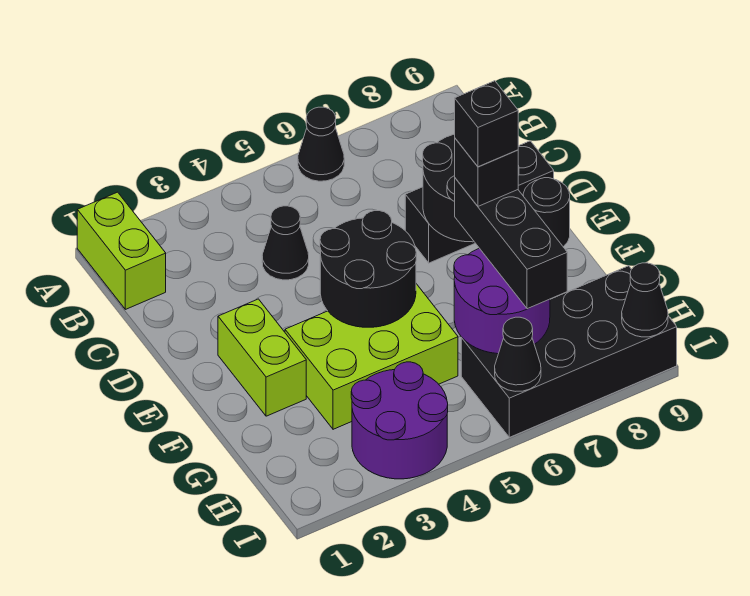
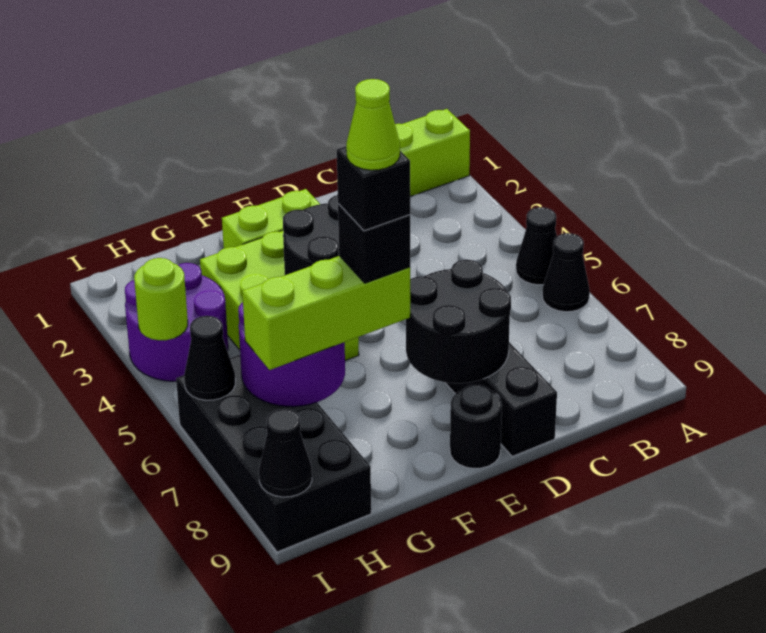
black cone C4 level 1 -> black cone A5 level 1
black brick F7:H7 level 3 -> lime brick F7:H7 level 3
none -> lime cone F7 level 6
none -> lime round brick I4 level 2

